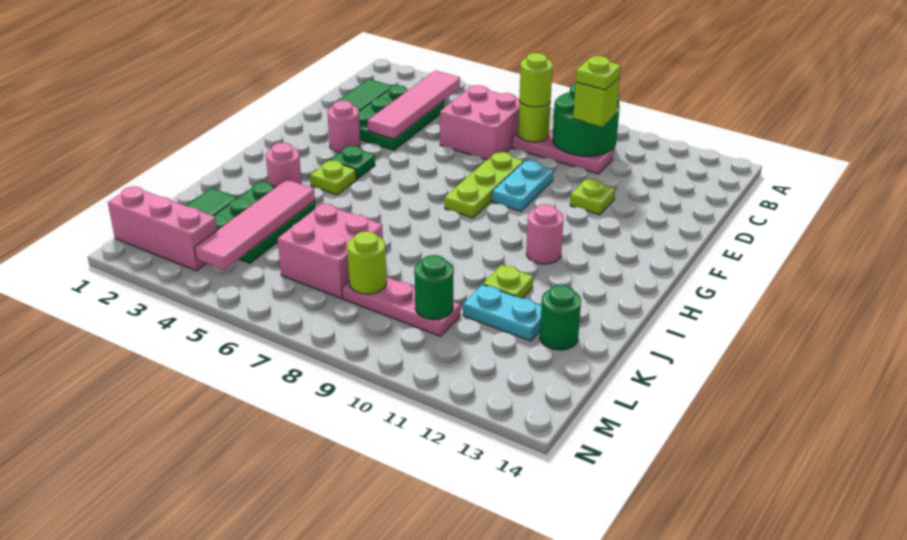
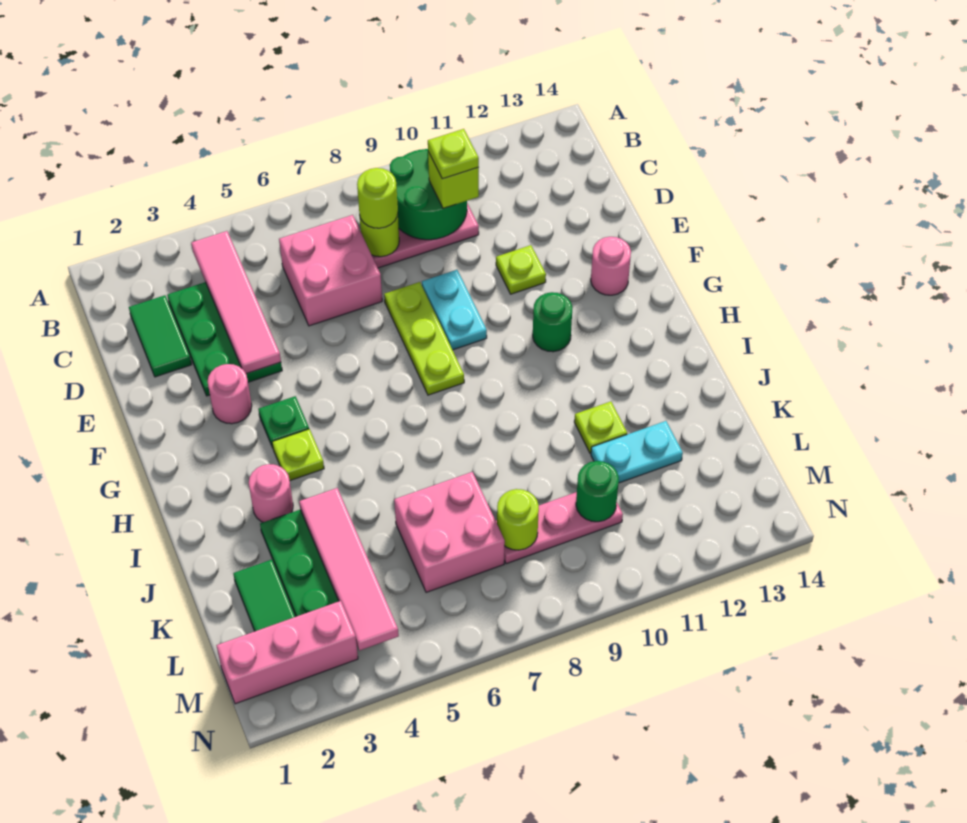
pink round brick H11 level 1 -> pink round brick F13 level 1
green round brick K13 level 1 -> green round brick G11 level 1

